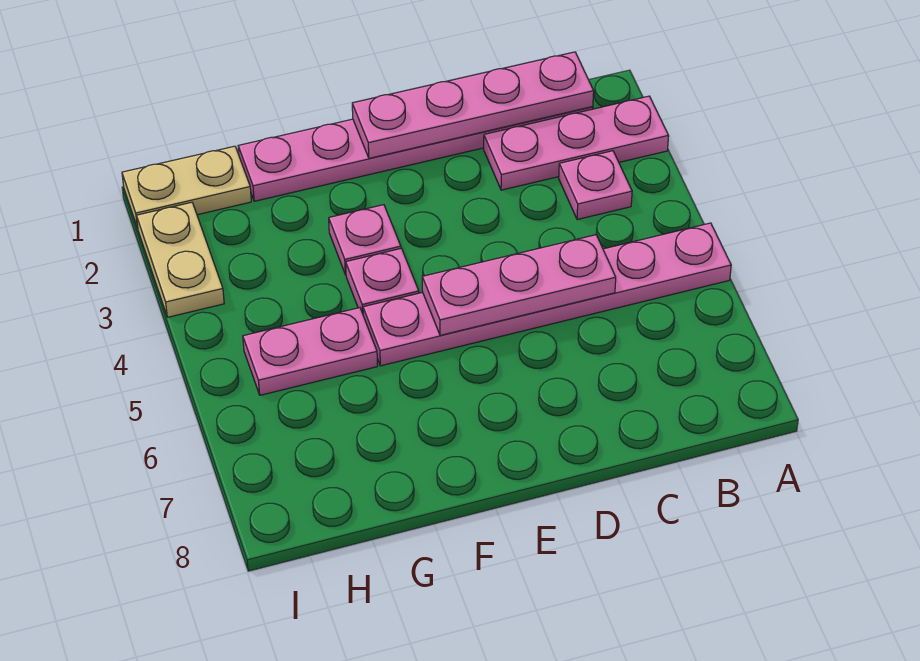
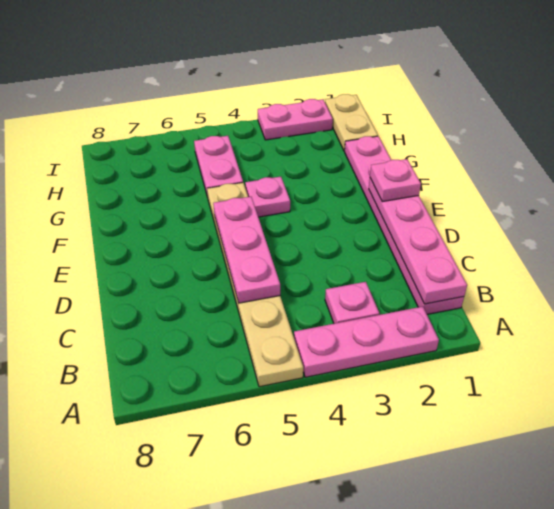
pink plate A2:C2 level 1 -> pink plate A2:A4 level 1
pink plate A5:F5 level 1 -> tan plate A5:F5 level 1
pink plate F3 level 1 -> pink plate E1 level 3
tan plate I2:I3 level 1 -> pink plate I2:I3 level 1

